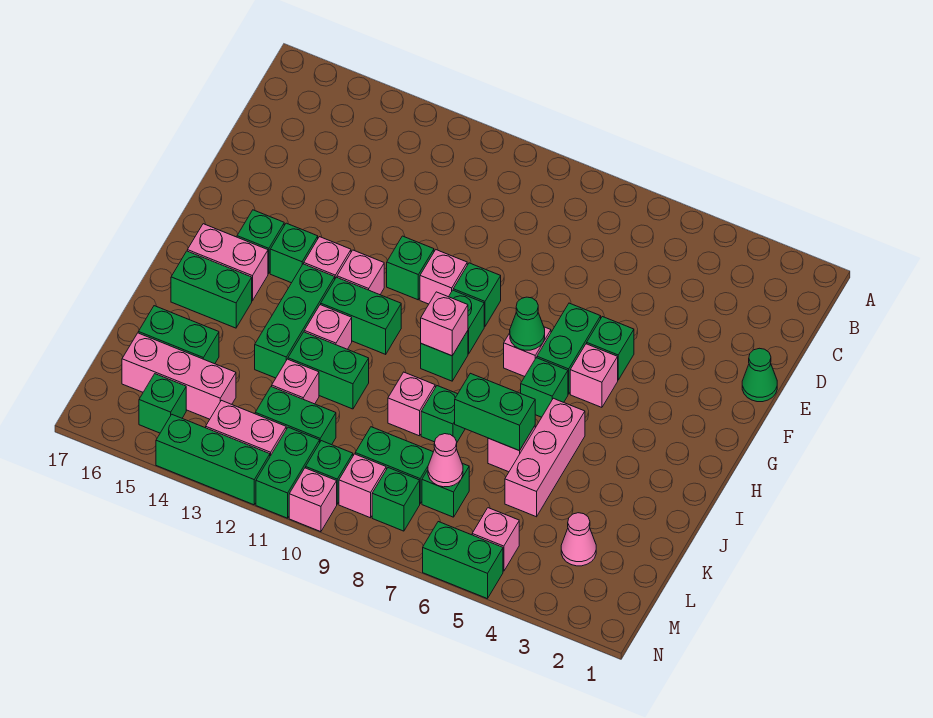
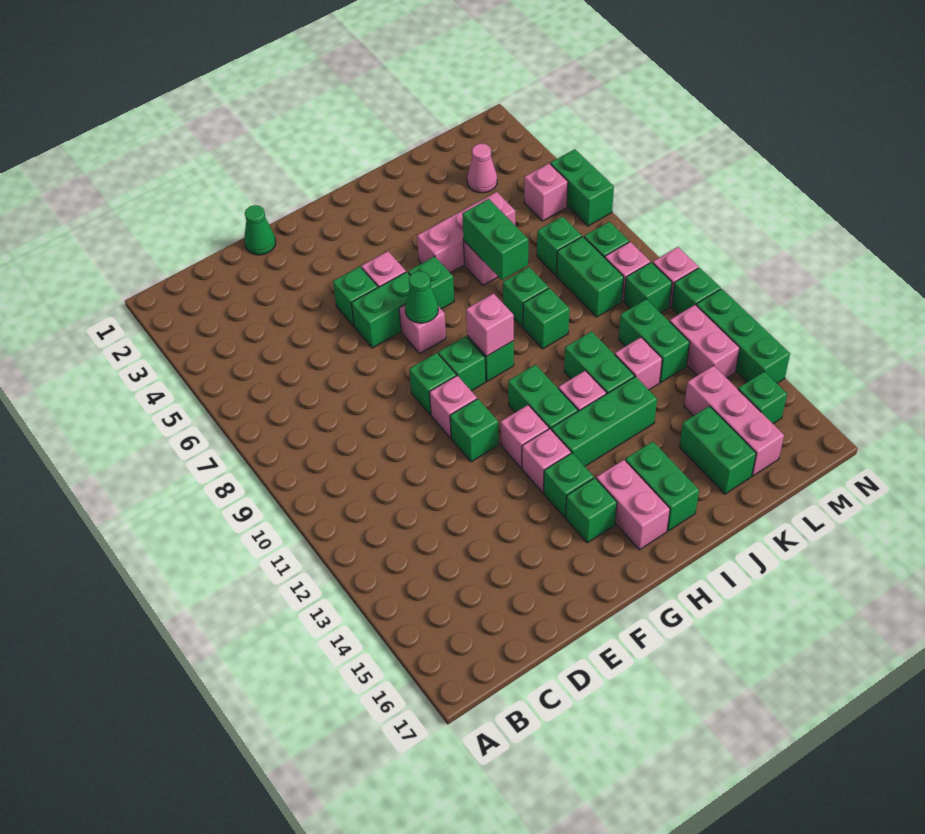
pink brick J9 level 1 -> green brick J9 level 1
pink cone L7 level 2 -> none
green brick M11:N11 level 1 -> green brick N11 level 1

